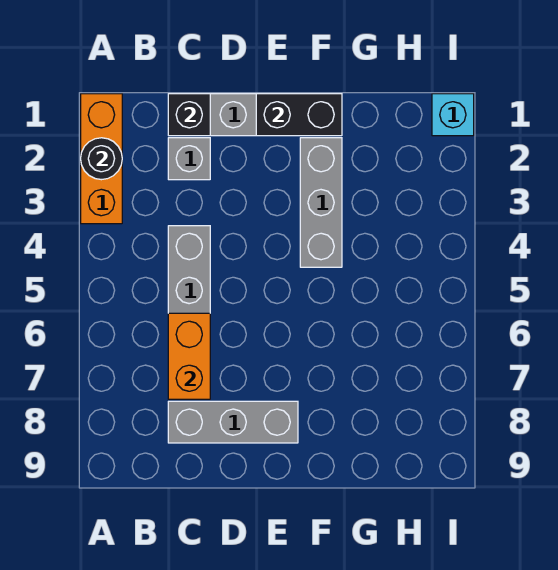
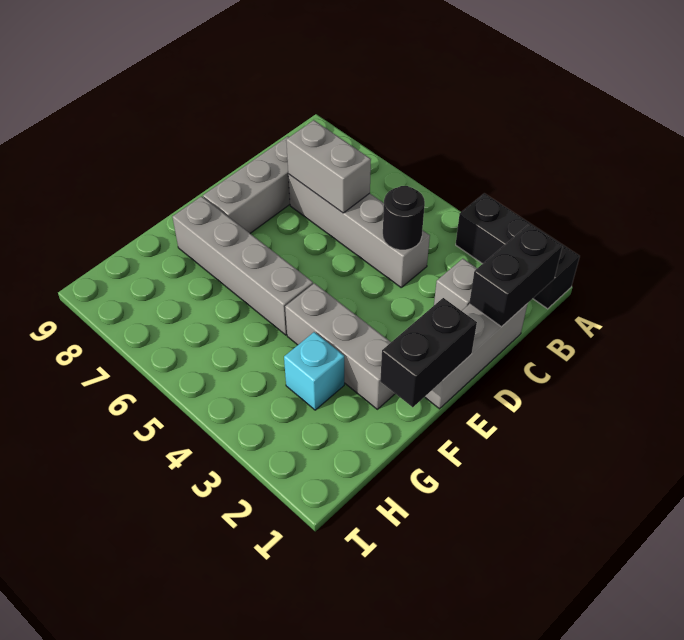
orange brick A1:A3 level 1 -> black brick A1:A3 level 1
black round brick A2 level 2 -> black round brick C4 level 2
black brick C1 level 2 -> black brick B1:C1 level 2
orange brick C6:C7 level 2 -> grey brick C6:C7 level 2
none -> grey brick F5:F8 level 1
cyan brick I1 level 1 -> cyan brick G3 level 1

